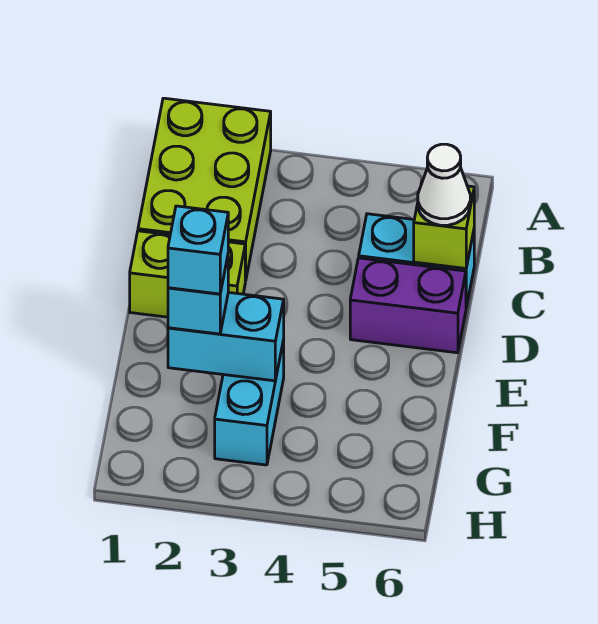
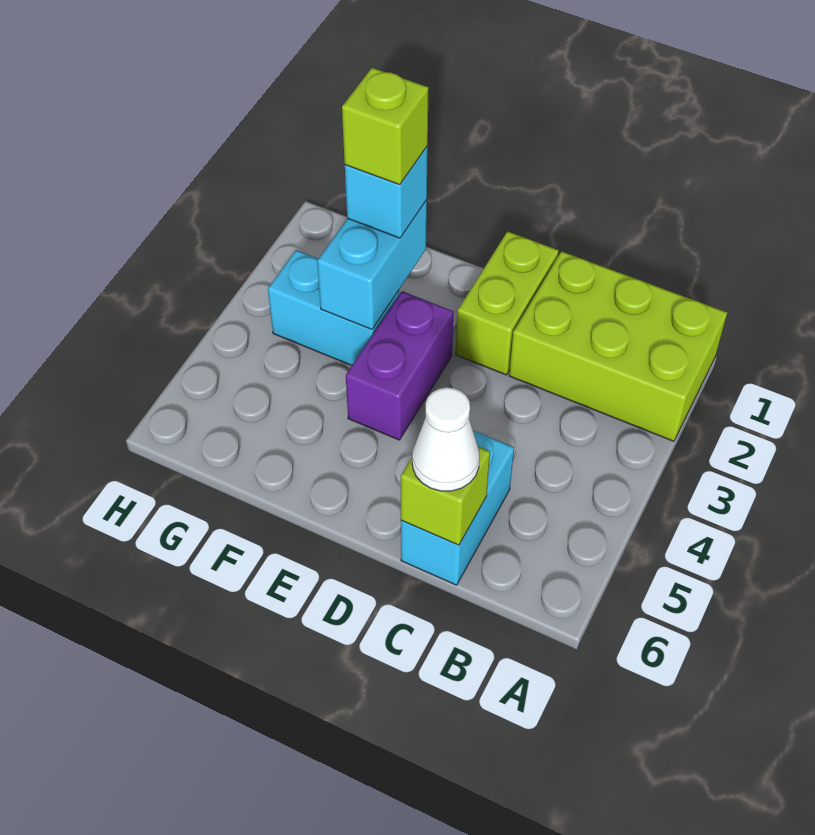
purple brick D5:D6 level 1 -> purple brick E3:E4 level 1
cyan brick F2 level 4 -> lime brick F2 level 4

